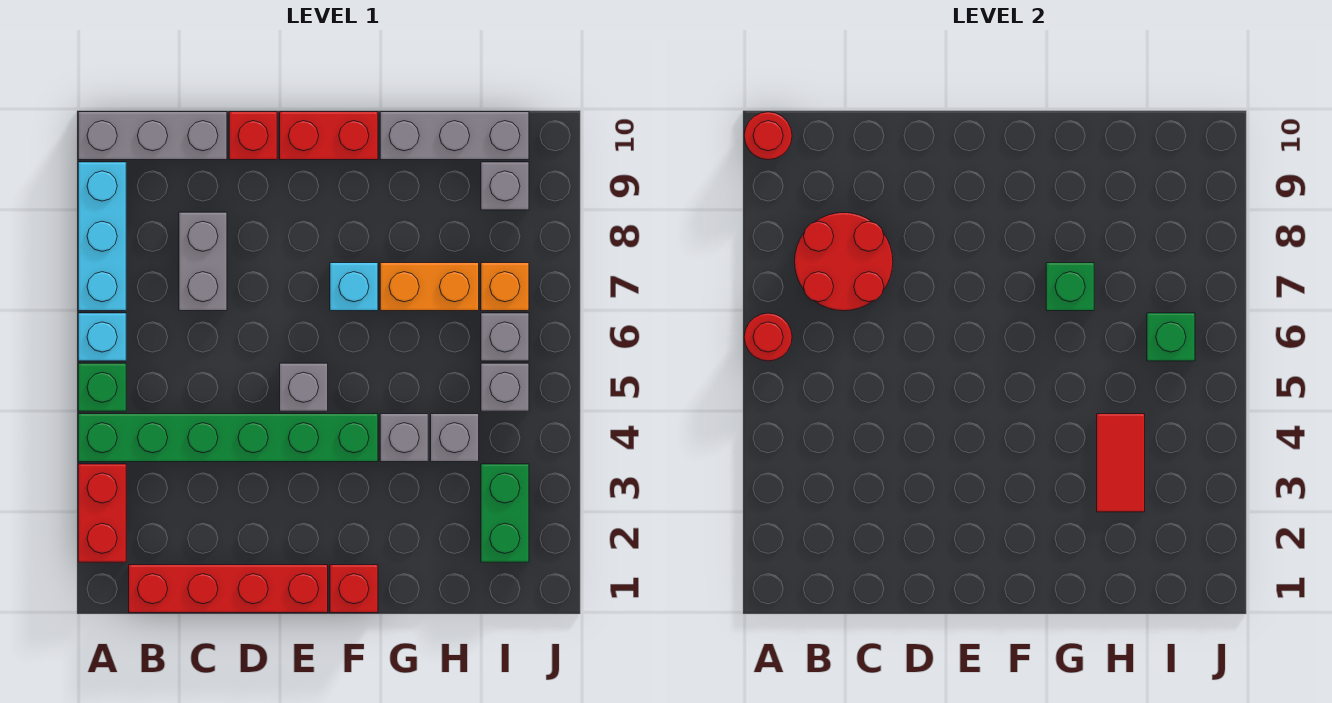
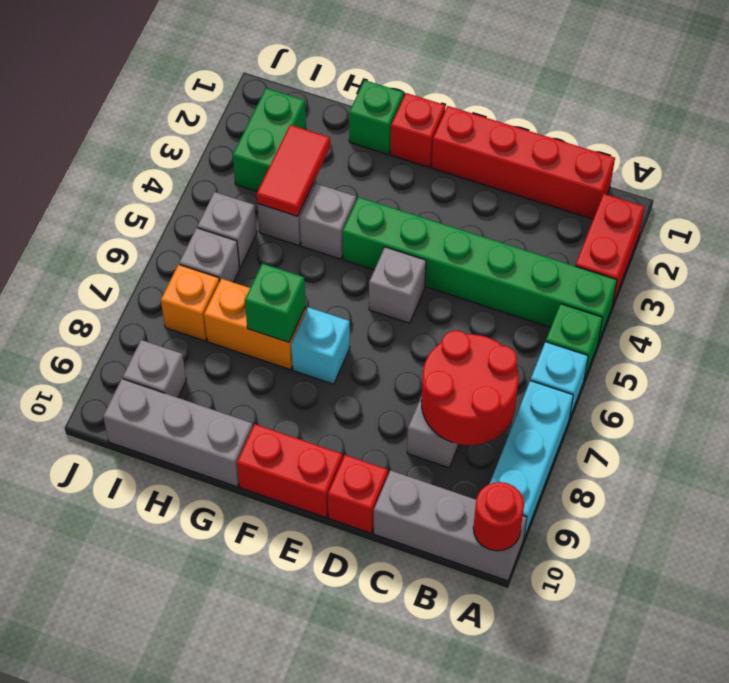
red round brick A6 level 2 -> none
green brick I6 level 2 -> green brick G1 level 1

